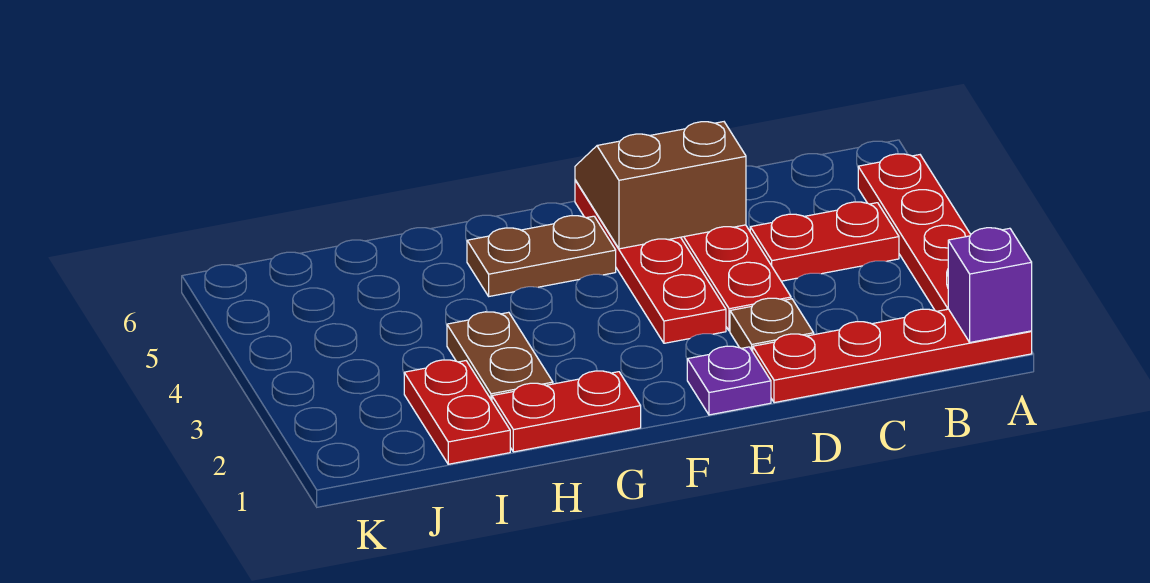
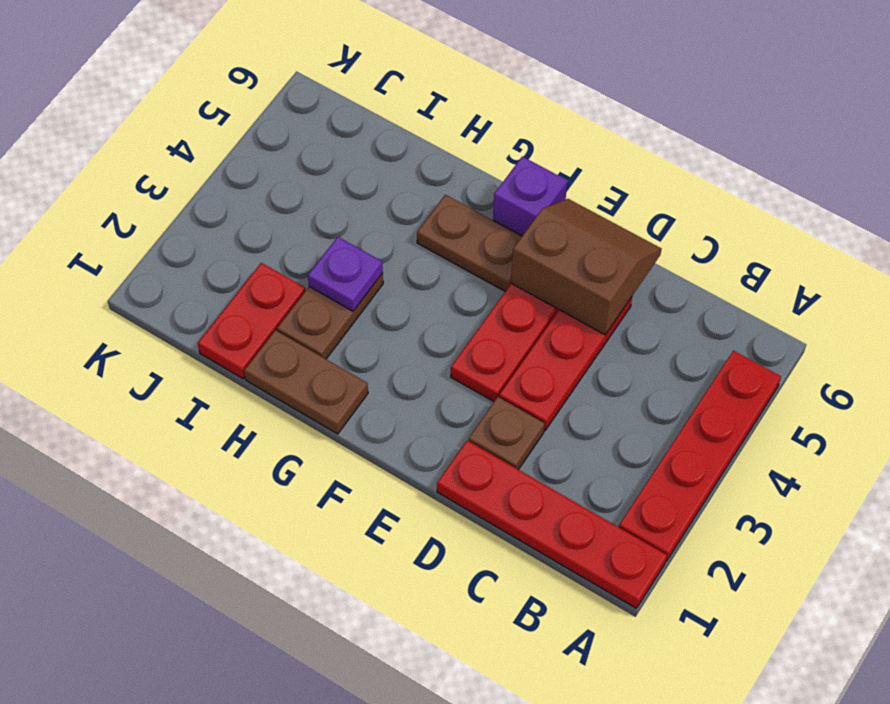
purple brick A1 level 2 -> purple brick F6 level 1
red plate B4:C4 level 1 -> none
purple plate E1 level 1 -> purple plate H3 level 2
red plate G1:H1 level 1 -> brown plate G1:H1 level 1

